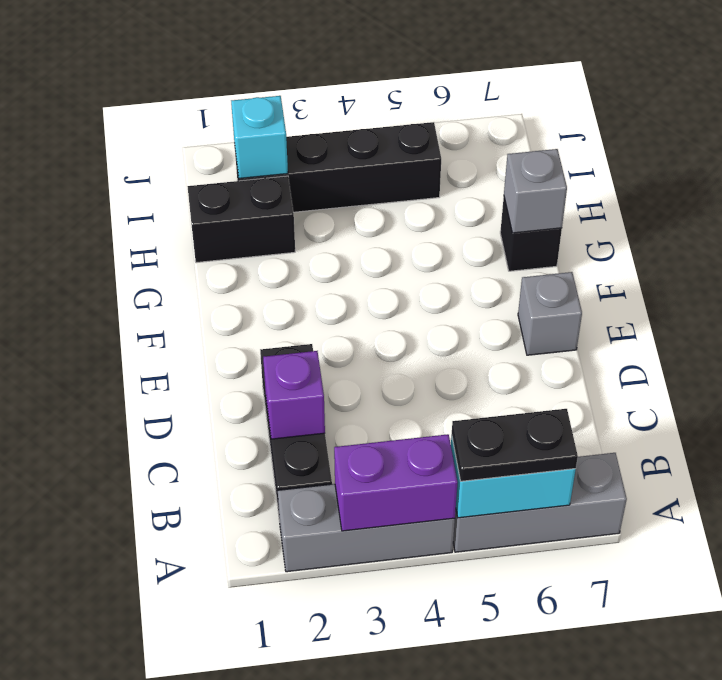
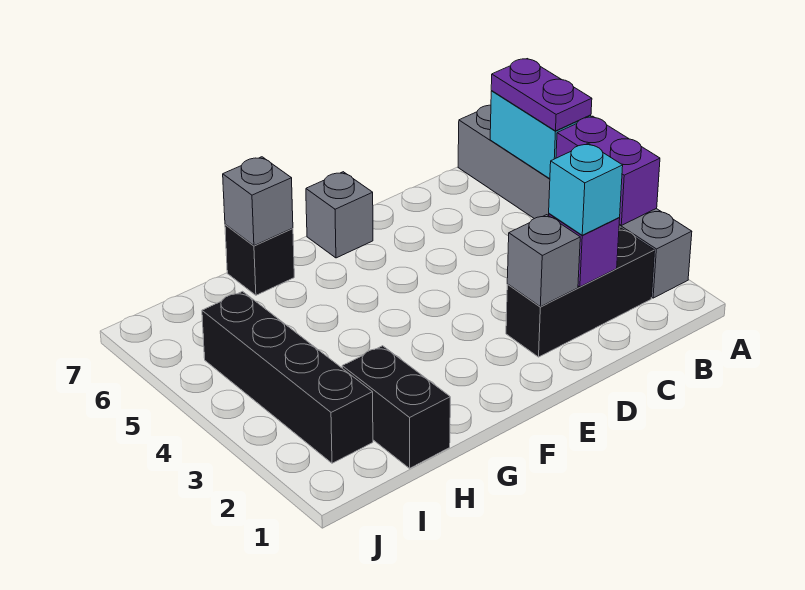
black plate A5:A6 level 3 -> purple plate A5:A6 level 3
none -> grey brick D2 level 2
cyan brick I2 level 2 -> cyan brick C2 level 3

